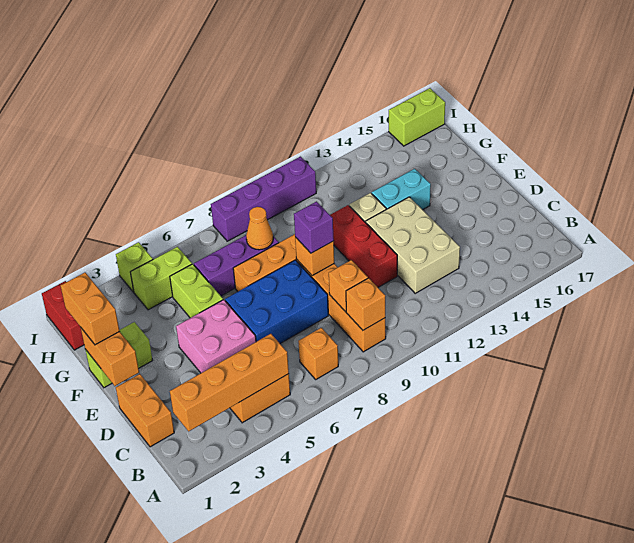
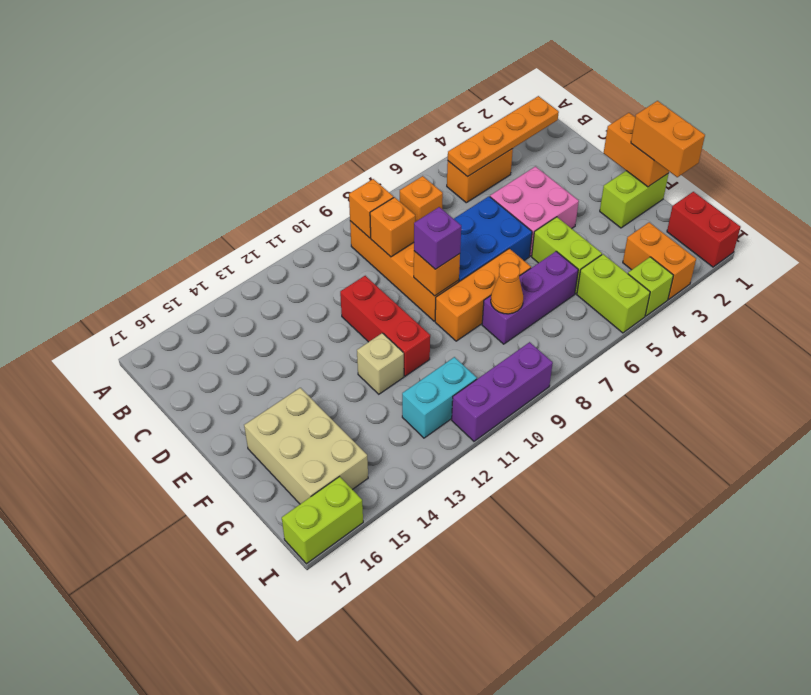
orange brick B2:B5 level 2 -> orange plate B2:B5 level 2
orange brick C1:D1 level 1 -> orange brick H3:I3 level 1
tan brick C12:E13 level 1 -> tan brick F15:H16 level 1
cyan brick F13:F14 level 1 -> cyan brick H11:H12 level 1
lime brick H4:H5 level 1 -> lime brick H5:I5 level 1
purple brick I8:I11 level 1 -> purple brick I9:I11 level 1

